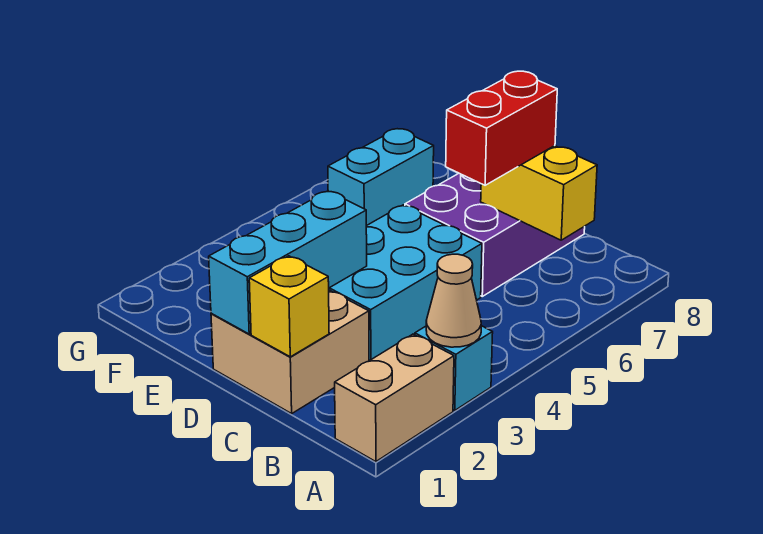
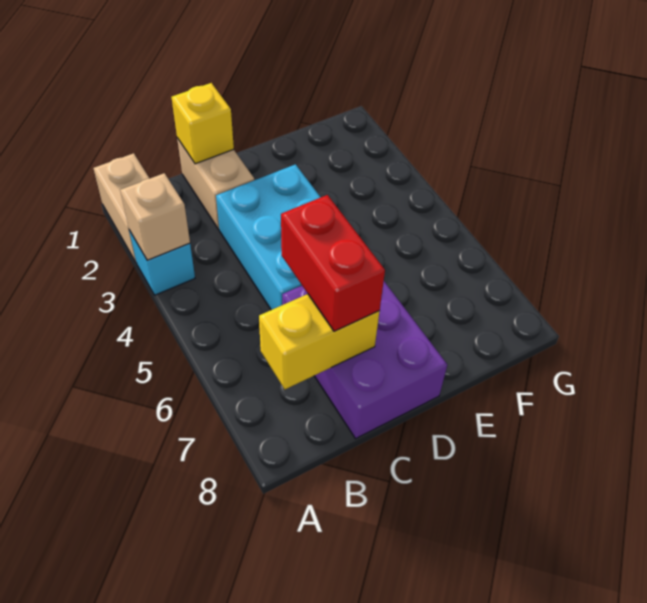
tan cone A3 level 2 -> tan brick A3 level 2
tan brick C1:D2 level 1 -> tan brick C1:C2 level 1
cyan brick D1:D3 level 2 -> none
cyan brick F6:F7 level 1 -> none

